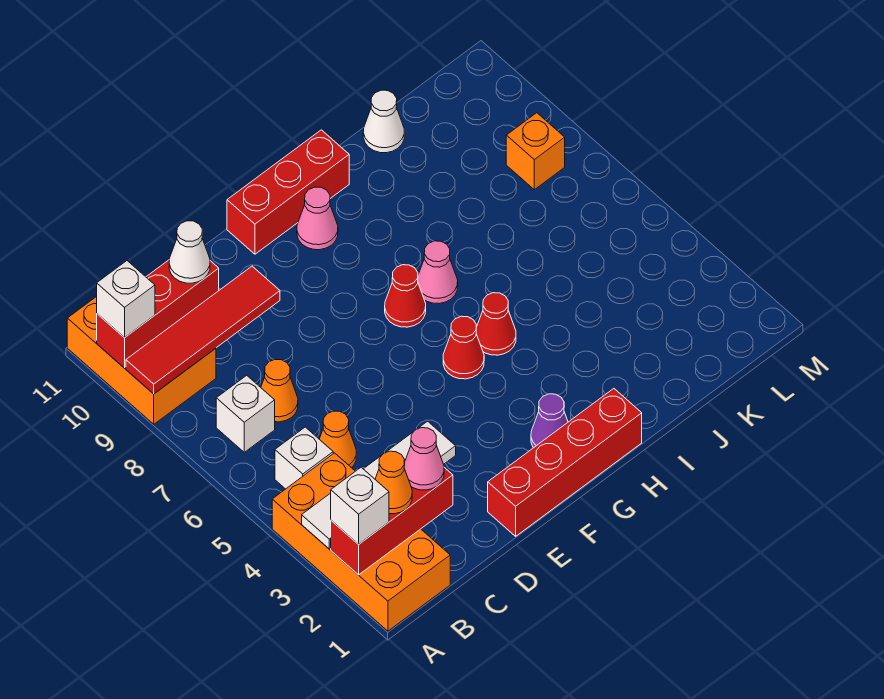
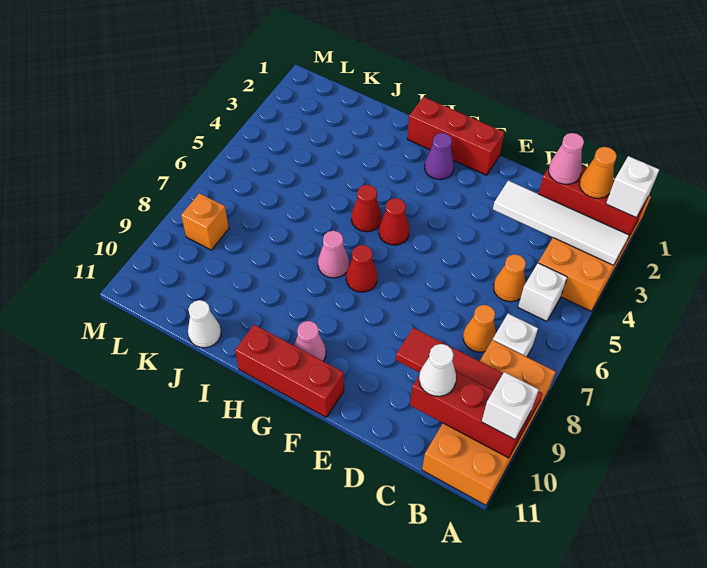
orange brick A9:B11 level 1 -> orange brick A8:B11 level 1
red brick E1:H1 level 1 -> red brick F1:H1 level 1

